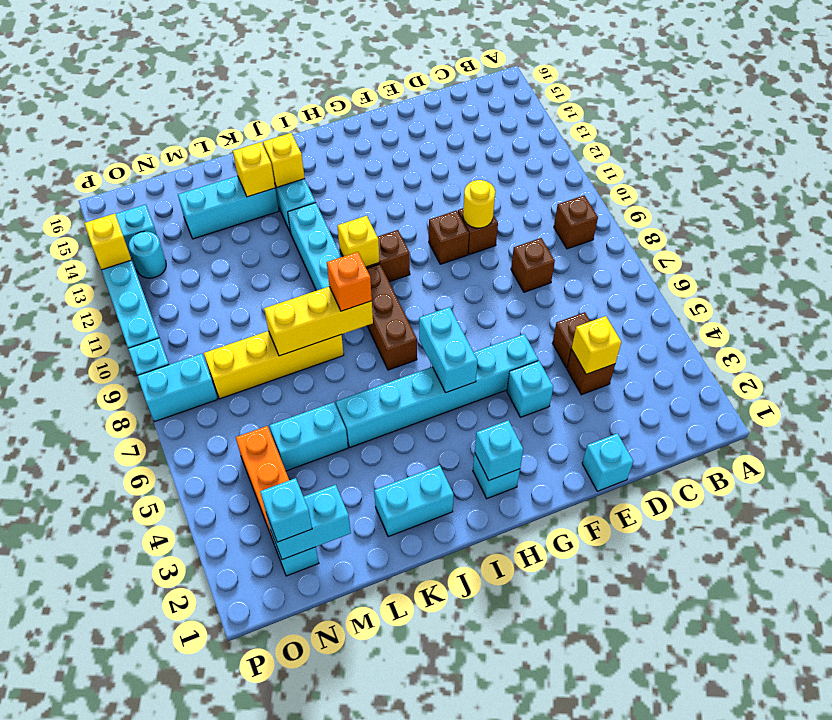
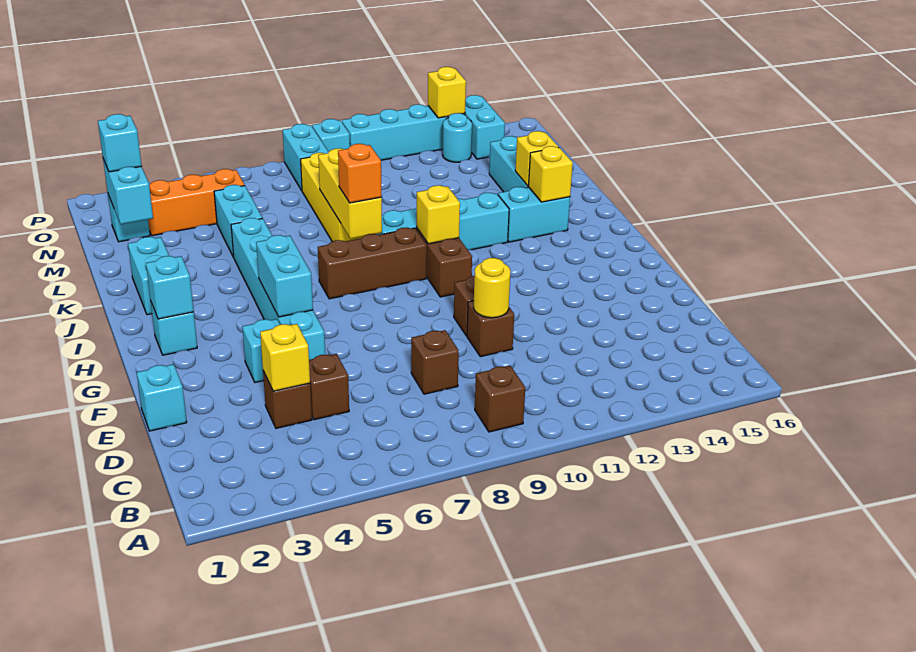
cyan brick H5:H6 level 2 -> cyan brick G5:H5 level 2

